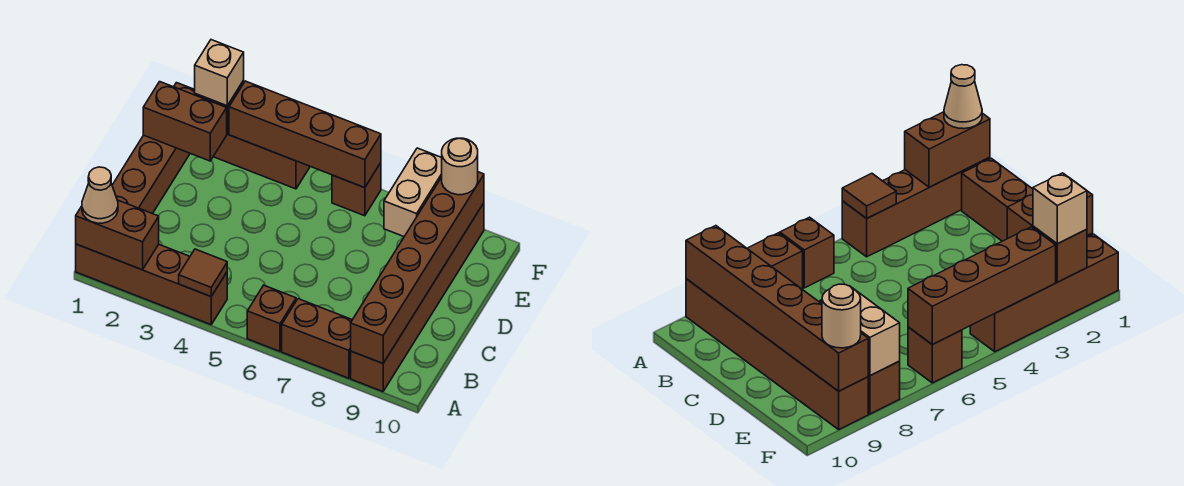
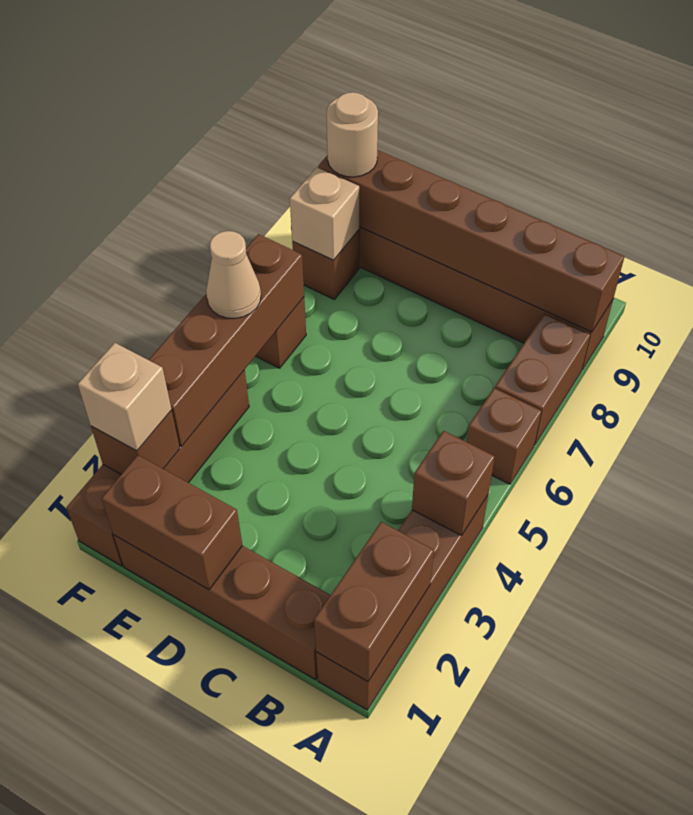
tan cone A1 level 3 -> tan cone F5 level 3
brown tile A4 level 2 -> brown brick A4 level 2
brown brick E1:E2 level 2 -> brown brick D1:E1 level 2
tan brick E8:F8 level 2 -> tan brick F8 level 2

